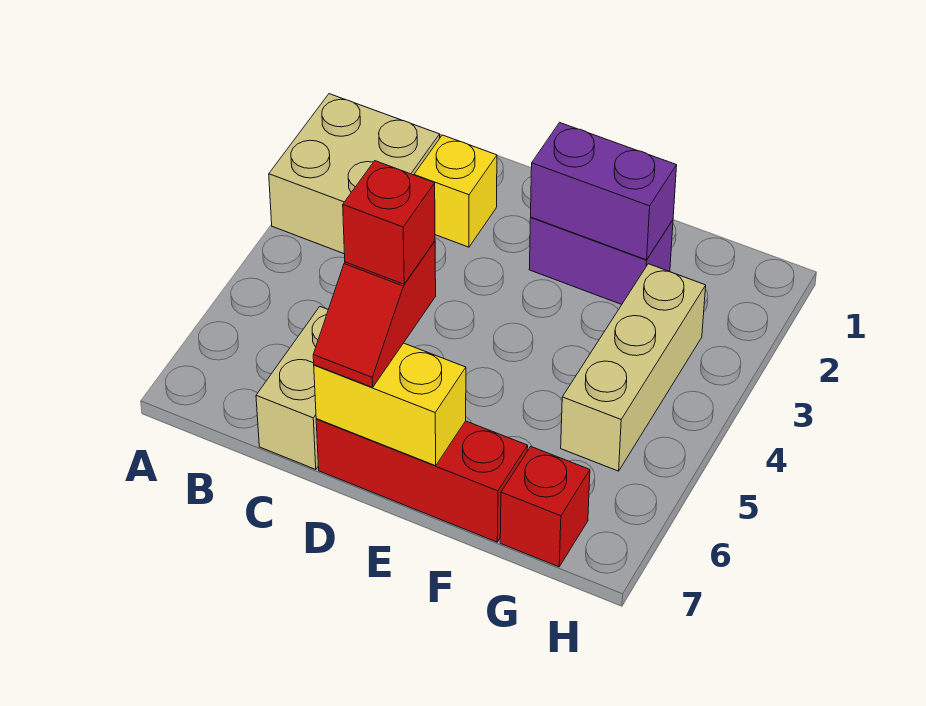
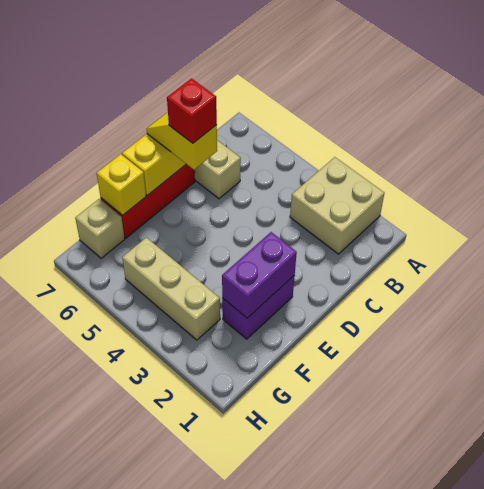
yellow brick C2 level 1 -> yellow brick F7 level 2
red slope D6:D7 level 3 top 6 -> yellow slope D6:D7 level 3 top 6
red brick G7 level 1 -> tan brick G7 level 1

